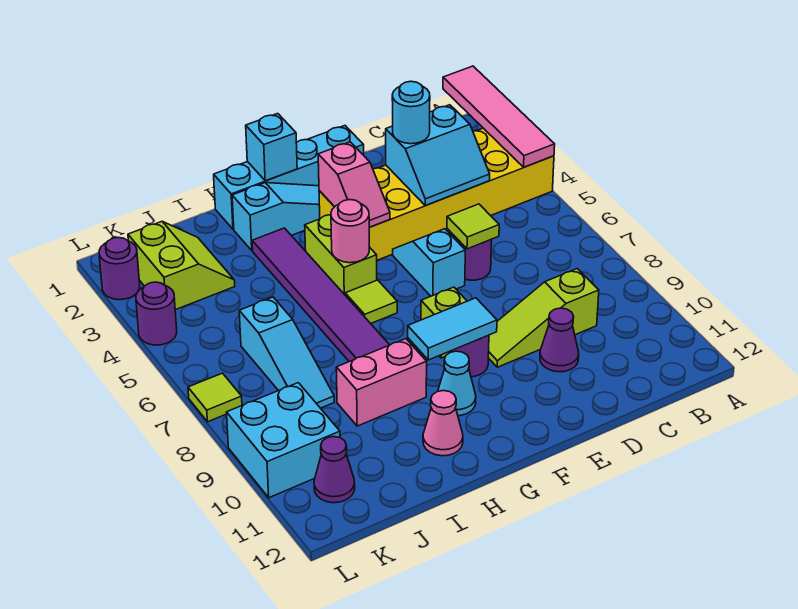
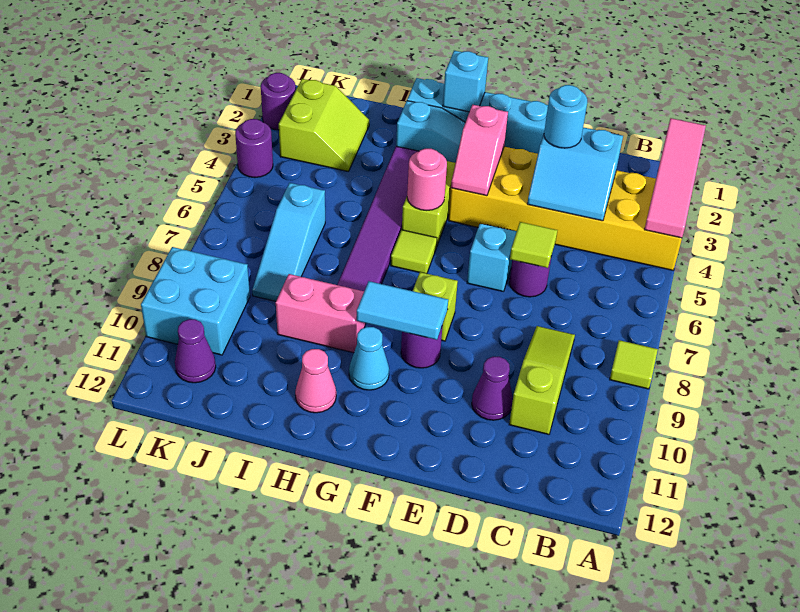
lime slope C9:E9 level 1 top C -> lime slope C8:C10 level 1 top 10
lime tile L7 level 1 -> lime tile A8 level 1

